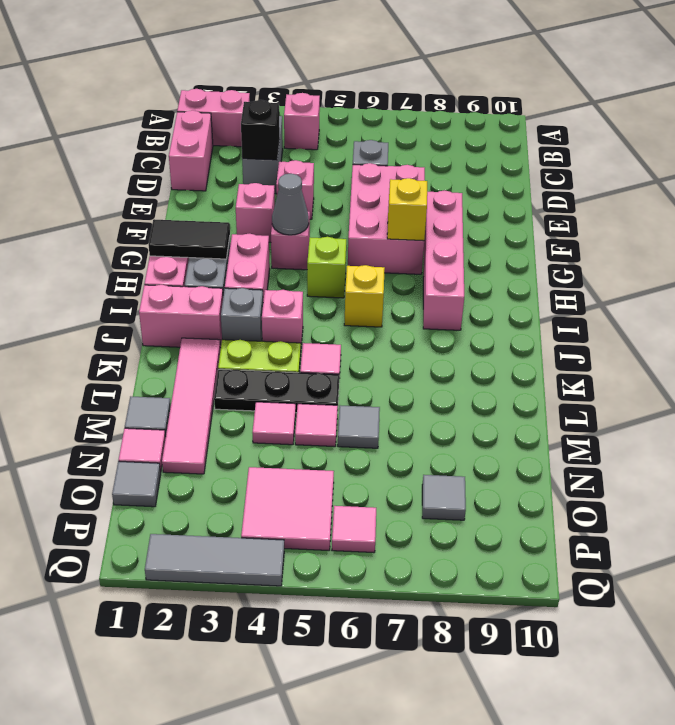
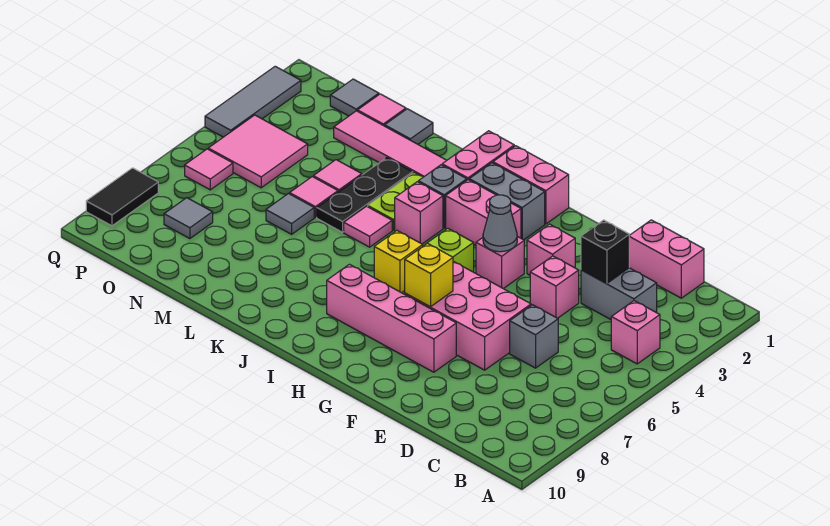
pink brick B1:B2 level 1 -> none
black tile H1:H2 level 2 -> black tile Q8:Q9 level 1

